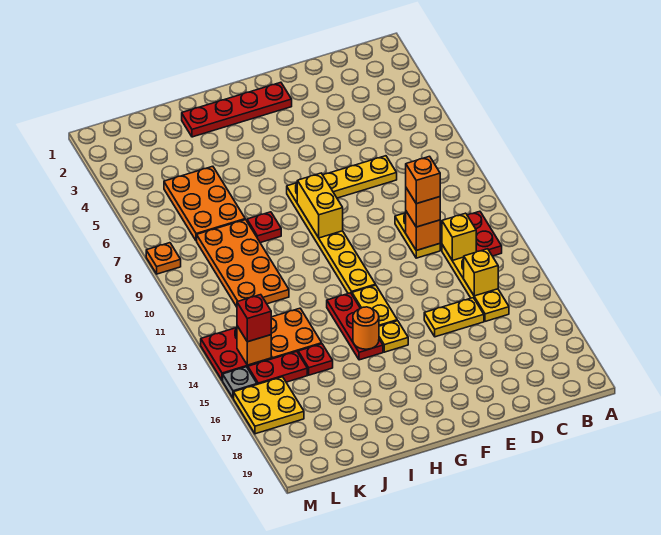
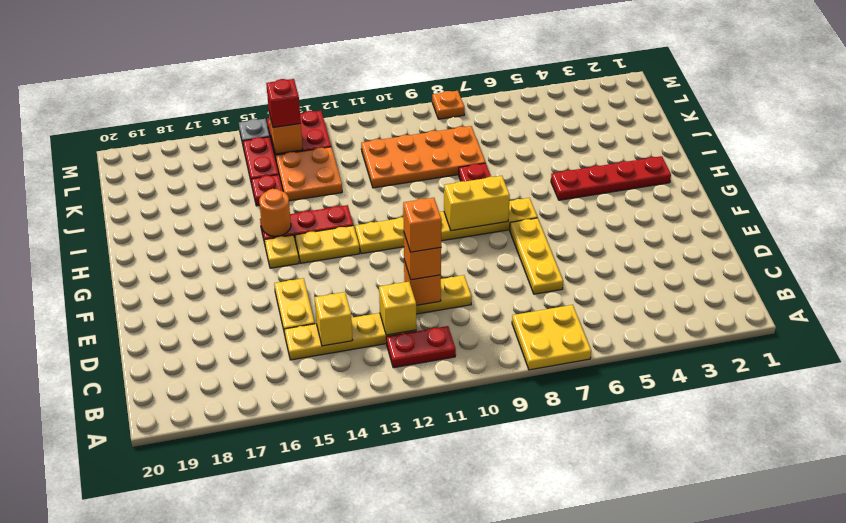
red plate F2:I2 level 1 -> red plate H2:H5 level 1
orange plate J5:K7 level 1 -> none
yellow plate L16:M17 level 1 -> yellow plate A7:B8 level 1

